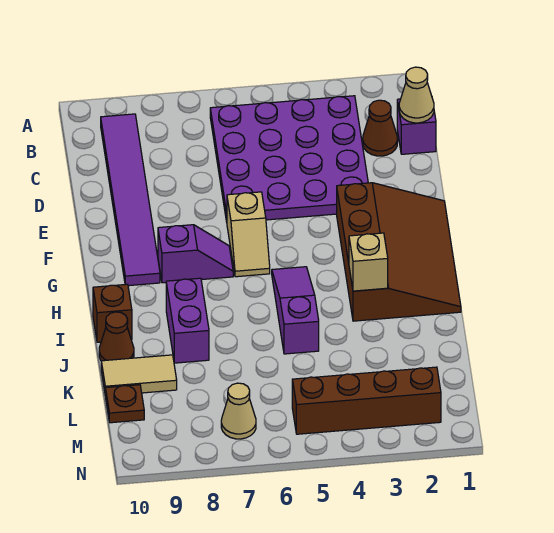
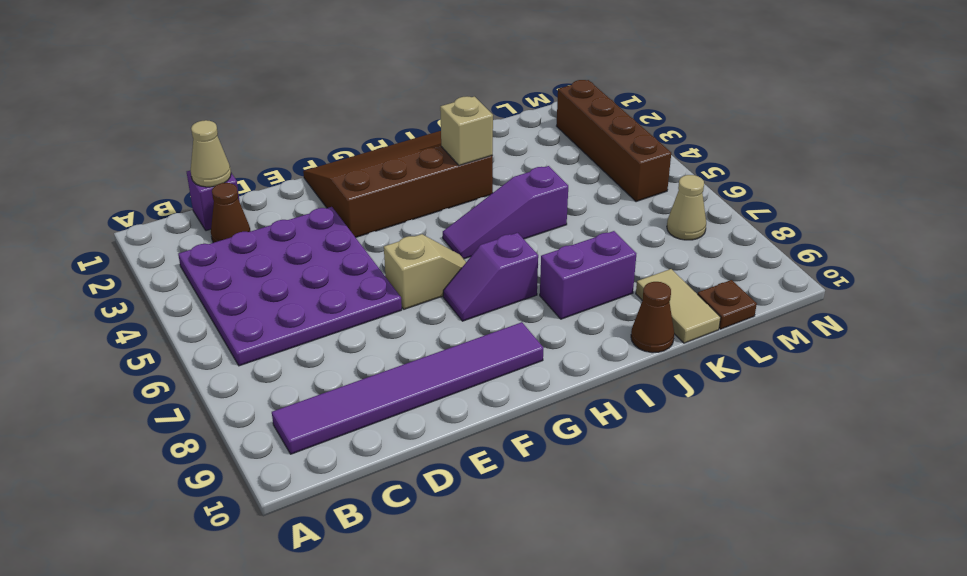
purple slope G7:G8 level 1 top 8 -> purple slope G7:H7 level 1 top H
brown brick I10 level 1 -> none

